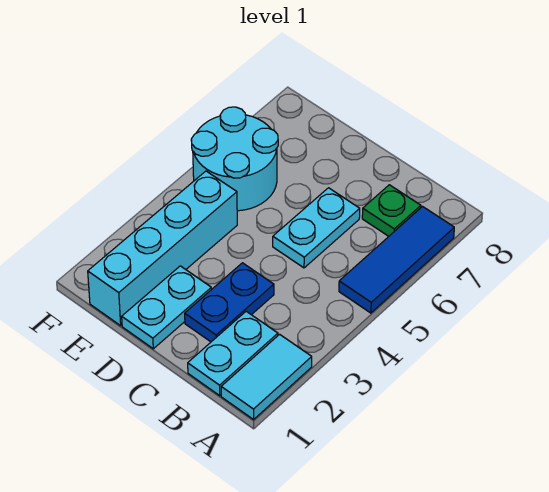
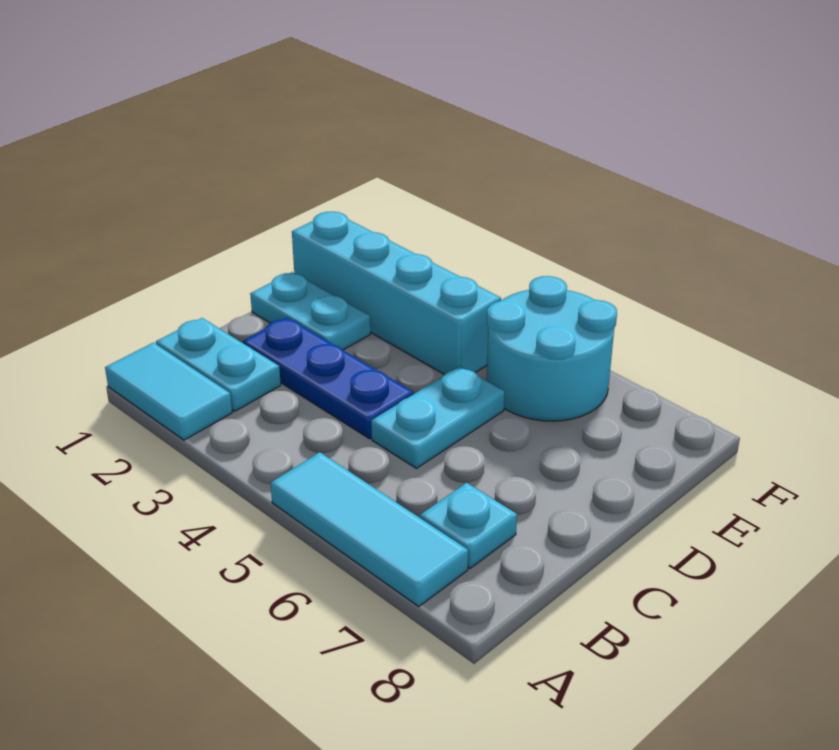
blue tile A5:A7 level 1 -> cyan tile A5:A7 level 1
green plate B7 level 1 -> cyan plate B7 level 1
blue plate C2:C3 level 1 -> blue plate C2:C4 level 1
cyan plate C5:C6 level 1 -> cyan plate C5:D5 level 1

